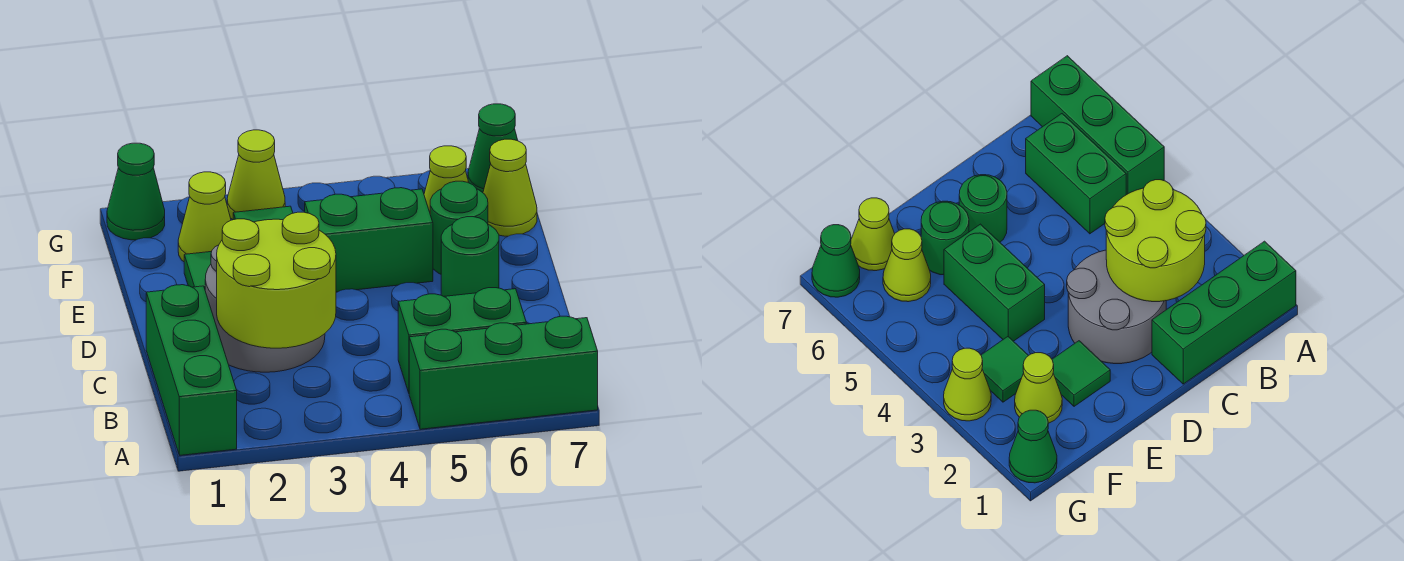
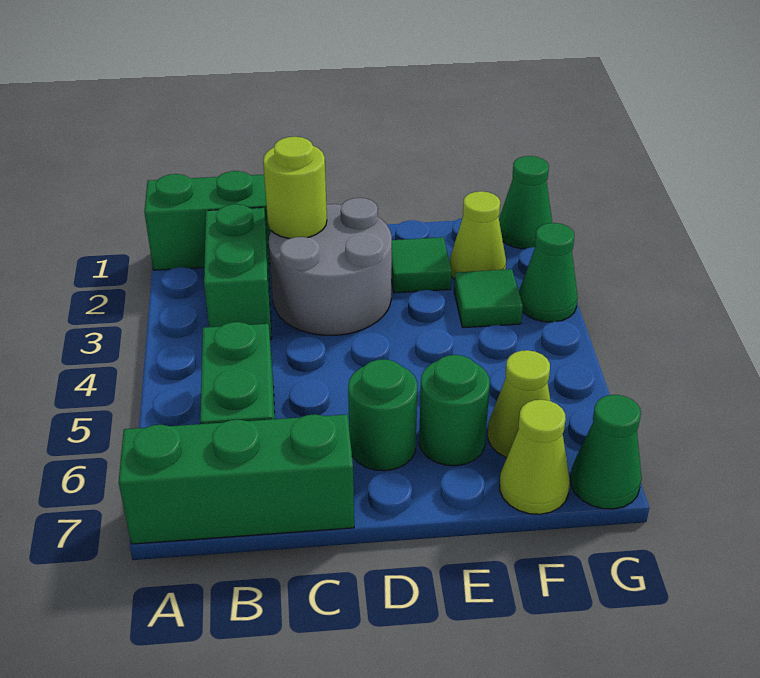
green brick A5:A7 level 1 -> green brick A7:C7 level 1
lime round brick B2:C3 level 2 -> lime round brick C2 level 2
green brick E4:E5 level 1 -> green brick B2:B3 level 1
lime cone G3 level 1 -> green cone G3 level 1

